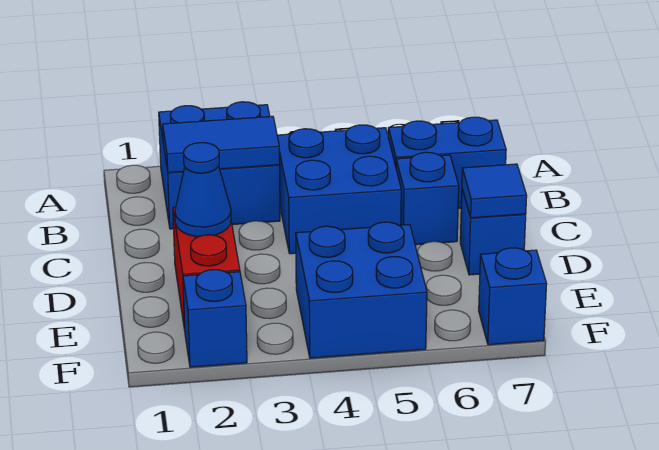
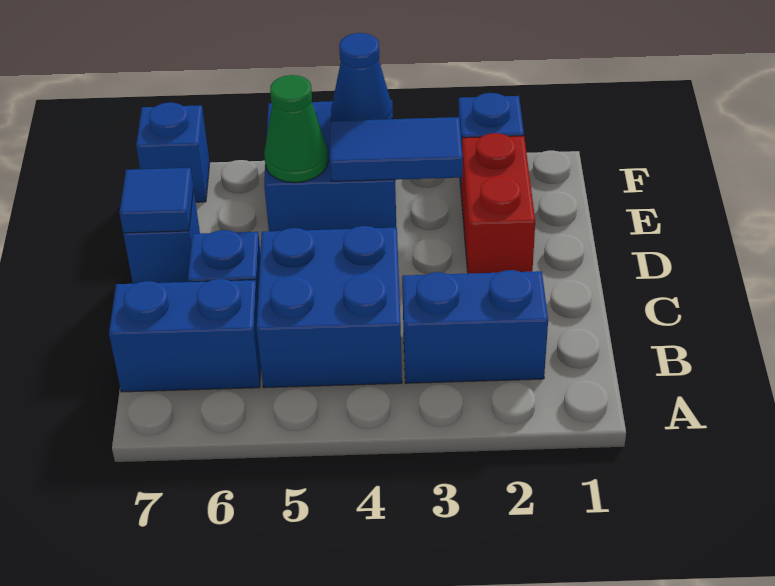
blue brick A2:B3 level 1 -> blue brick B2:B3 level 1
blue tile B2:B3 level 2 -> blue tile E3:E4 level 2
blue cone D2 level 2 -> blue cone F4 level 2
none -> green cone E5 level 2

